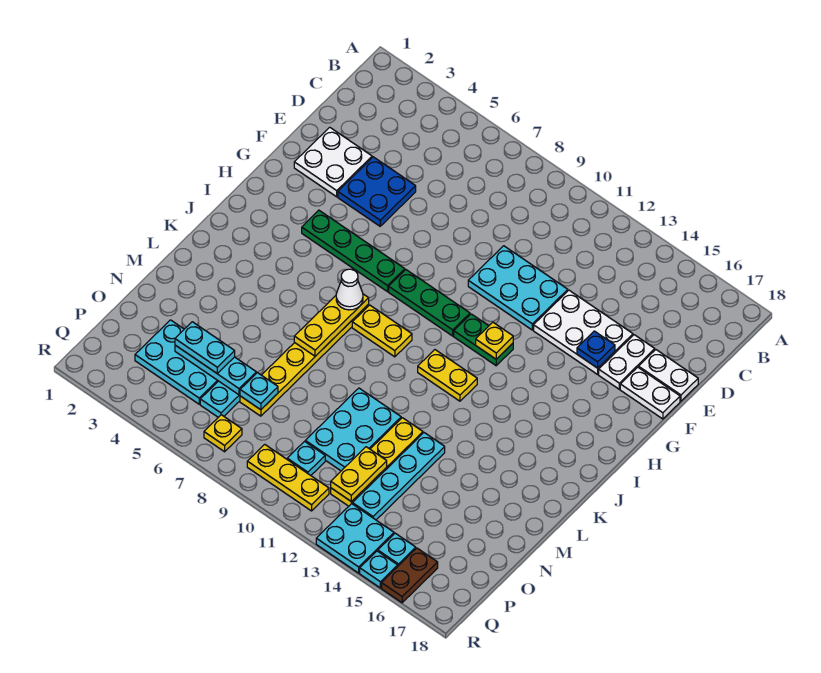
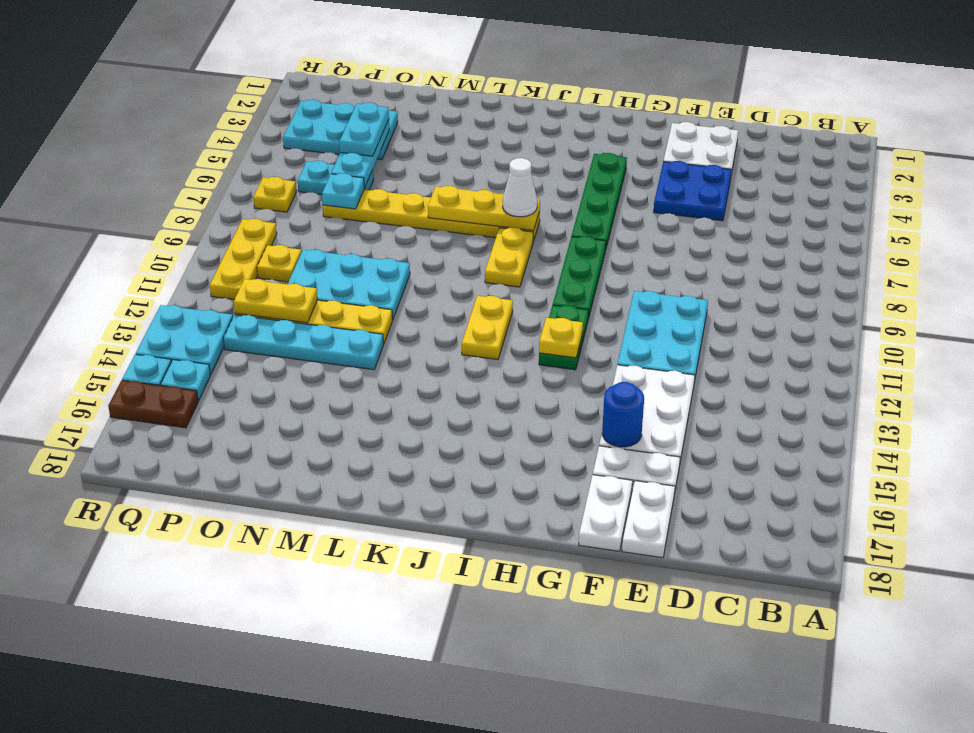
blue plate F15 level 2 -> blue round brick F15 level 2
cyan plate O3:P5 level 1 -> cyan plate O3:Q4 level 1
cyan plate P10 level 1 -> yellow plate P10 level 1

